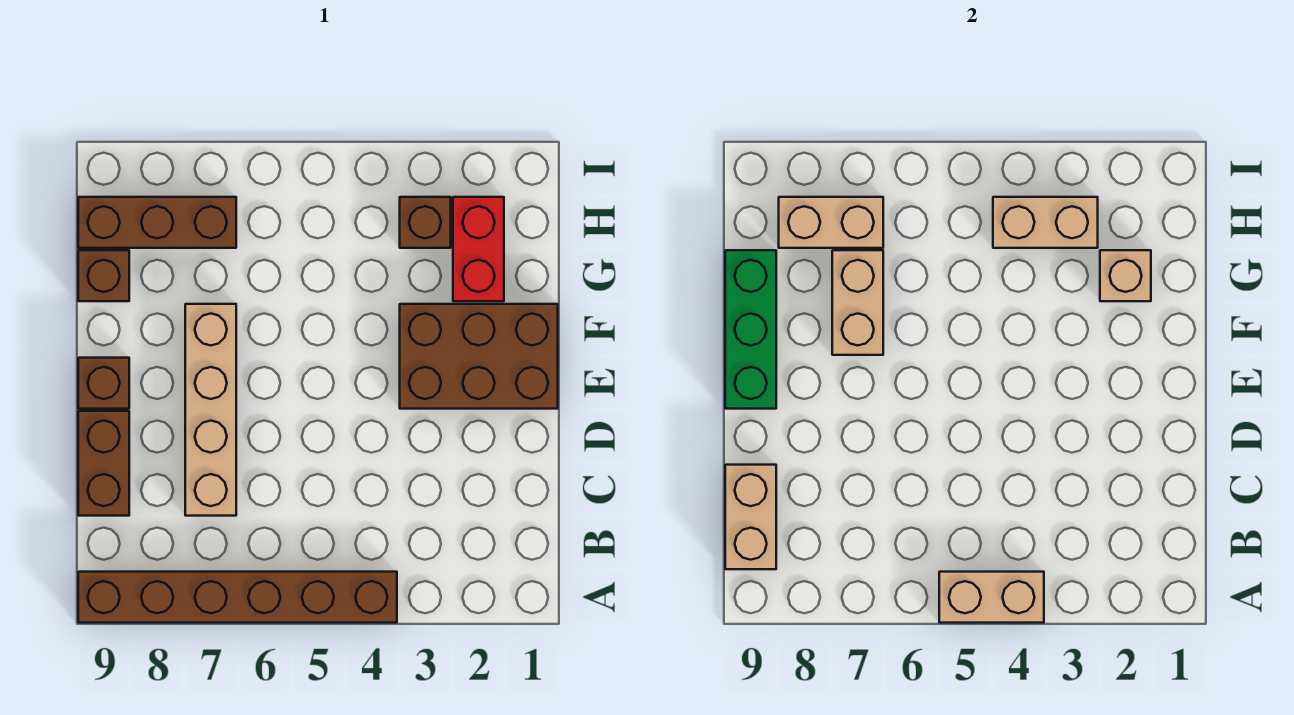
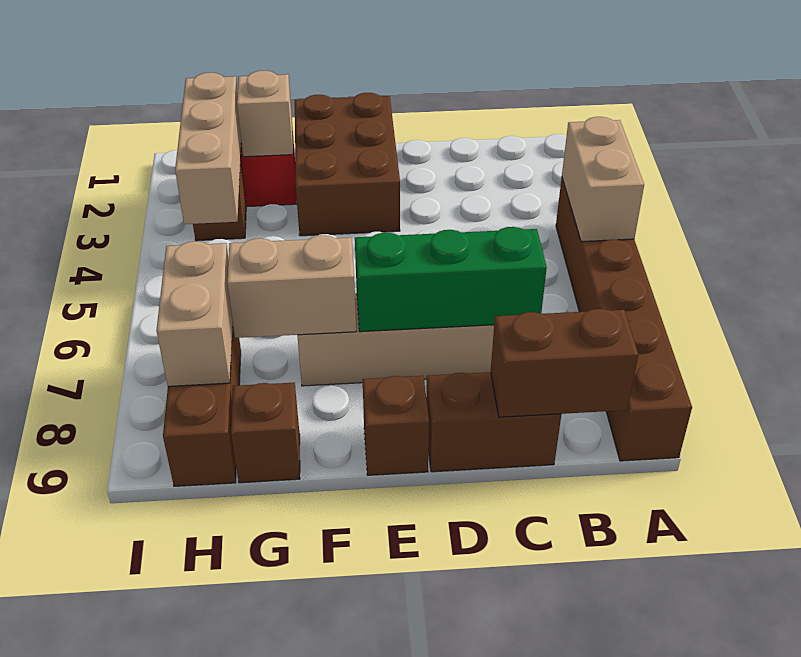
tan brick B9:C9 level 2 -> brown brick B9:C9 level 2
green brick E9:G9 level 2 -> green brick C7:E7 level 2
tan brick H3:H4 level 2 -> tan brick H2:H4 level 2

